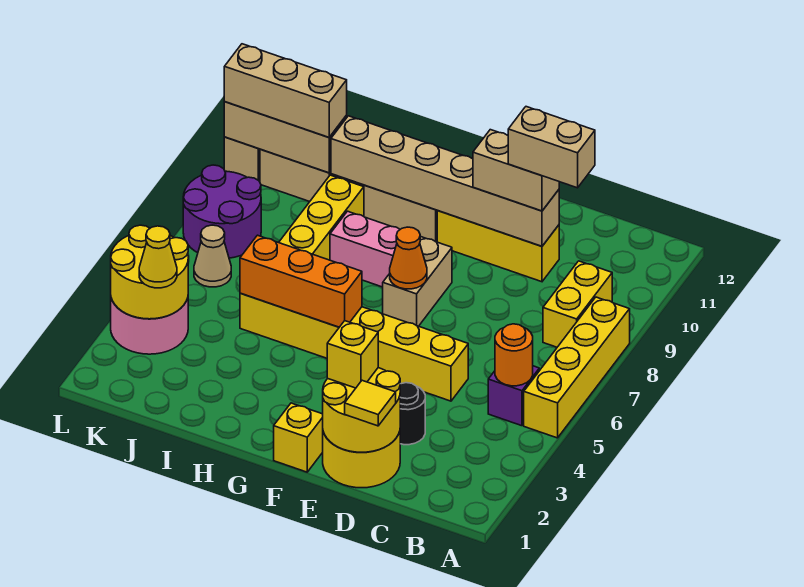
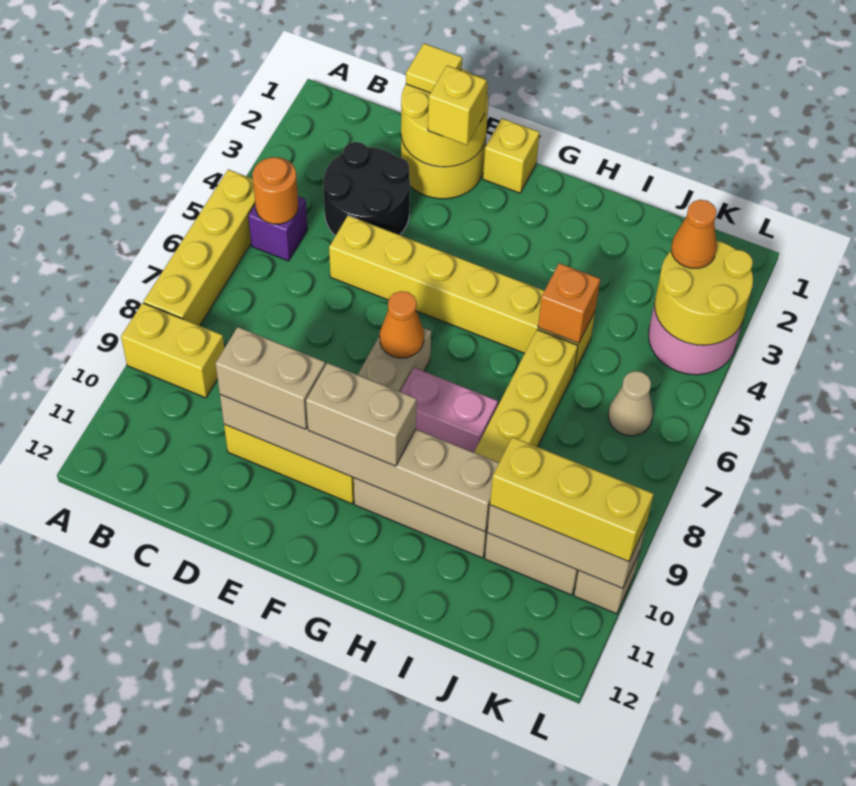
yellow brick B8:B9 level 1 -> yellow brick A9:B9 level 1
tan brick C10:D10 level 4 -> tan brick F10:G10 level 3
black round brick D3 level 1 -> black round brick C3:D4 level 1
orange brick G5:I5 level 2 -> orange brick I5 level 2
tan brick J10:L10 level 3 -> yellow brick J10:L10 level 3
yellow cone K3 level 3 -> orange cone K3 level 3
purple round brick K7:L8 level 1 -> none

